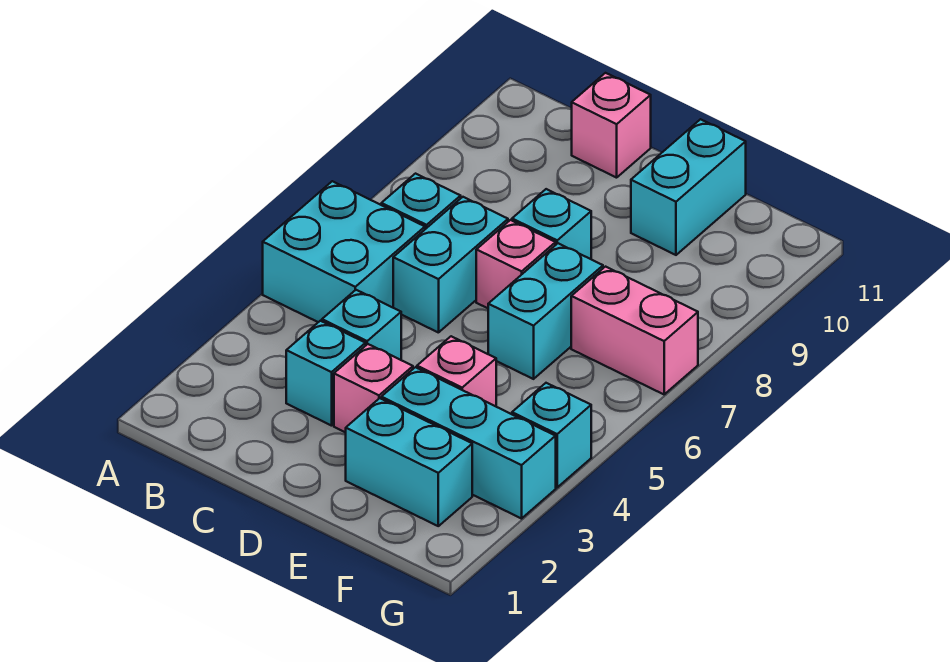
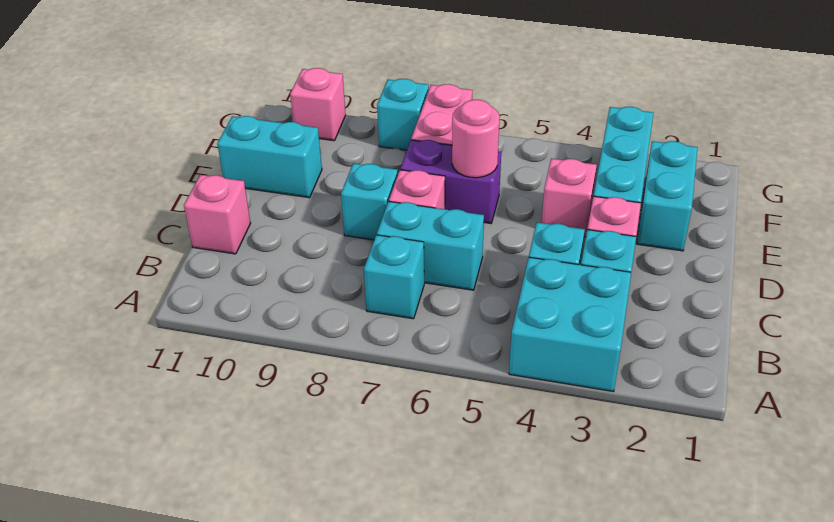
cyan brick A5:B6 level 1 -> cyan brick A3:B4 level 1
cyan brick E6:E7 level 1 -> purple brick E6:E7 level 1
none -> pink round brick E6 level 2
cyan brick G4 level 1 -> cyan brick G8 level 1
none -> pink brick G10 level 1

